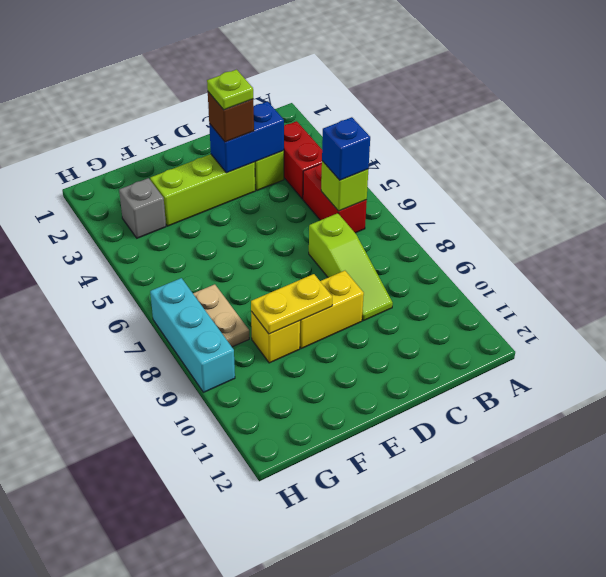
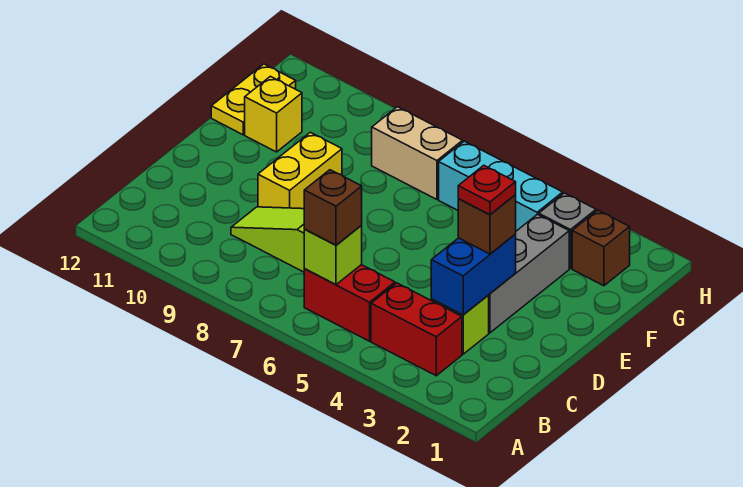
blue brick B6 level 3 -> brown brick B6 level 3
lime brick D3:F3 level 1 -> grey brick D3:F3 level 1
lime plate D3 level 4 -> red plate D3 level 4
yellow plate E9:F9 level 2 -> yellow plate F12:G12 level 1
yellow brick F9 level 1 -> yellow brick F11 level 1
none -> brown brick G2 level 1
tan plate G7:G8 level 1 -> tan brick G7:G8 level 1
cyan brick H7:H9 level 1 -> cyan brick G4:G6 level 1

